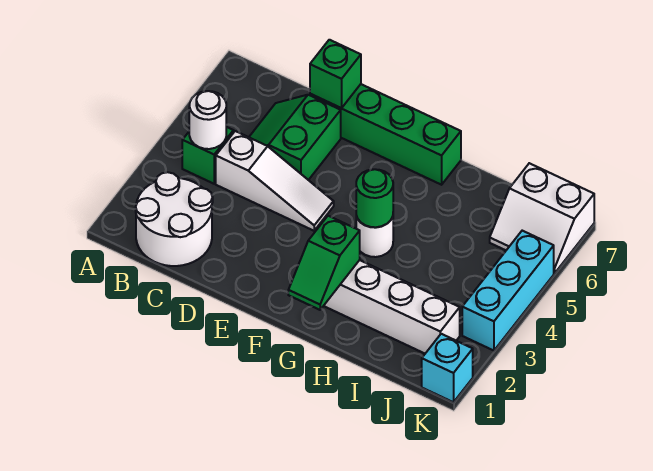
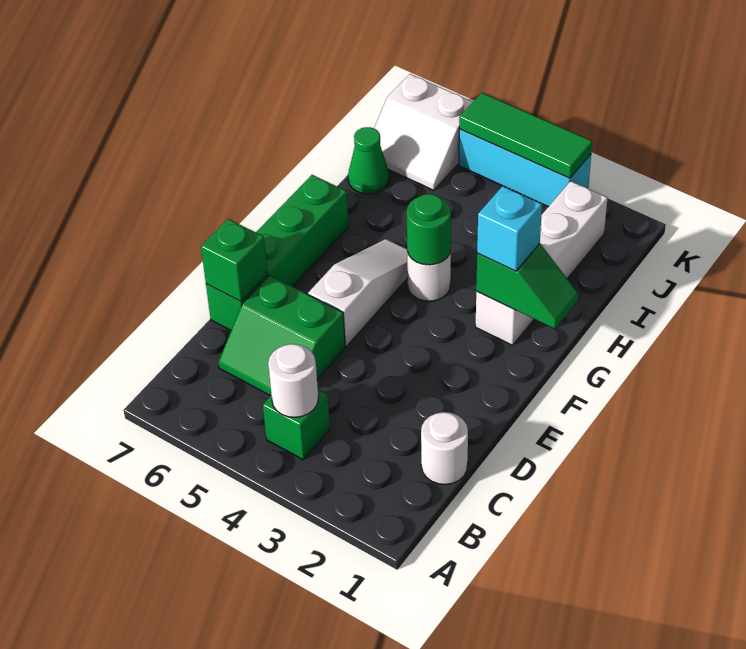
white round brick B1:C2 level 1 -> white round brick C1 level 1
white slope C4:E4 level 1 top C -> white slope E5:G5 level 1 top E
none -> green cone I7 level 1
white slope J6:K7 level 1 top 7 -> white slope J6:K7 level 1 top K
cyan brick K1 level 1 -> cyan brick G2 level 3
none -> green tile K3:K5 level 2

